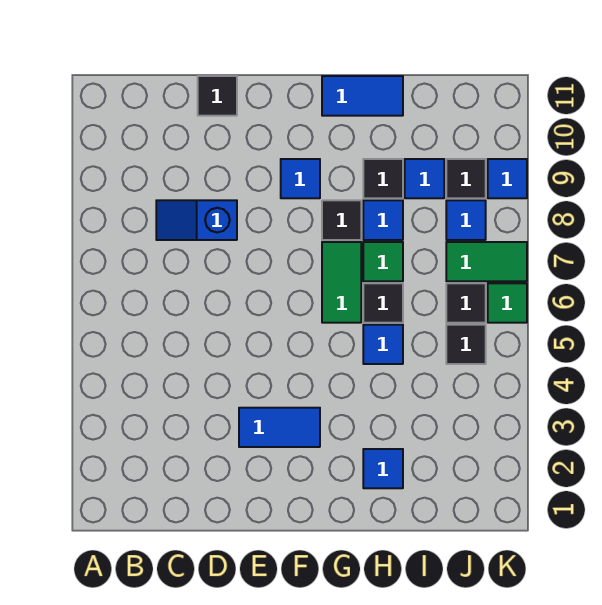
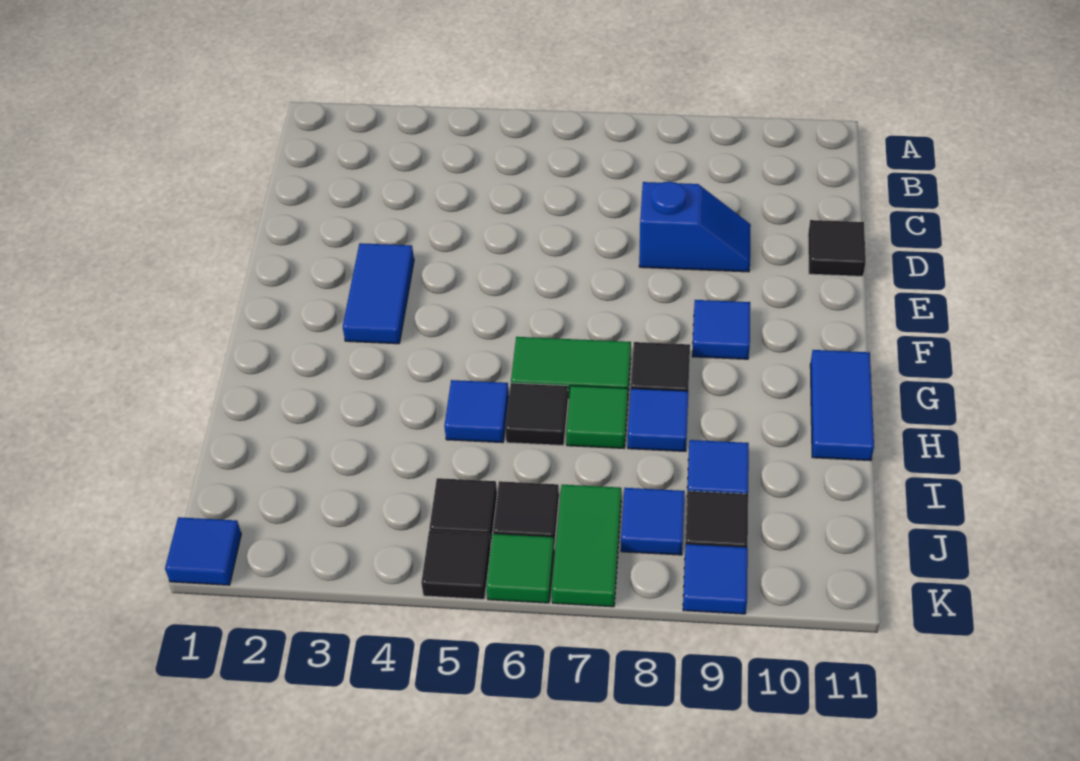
blue slope C8:D8 level 1 top D -> blue slope D8:D9 level 1 top 8
blue tile H2 level 1 -> blue tile K1 level 1
black tile H9 level 1 -> black tile K5 level 1

